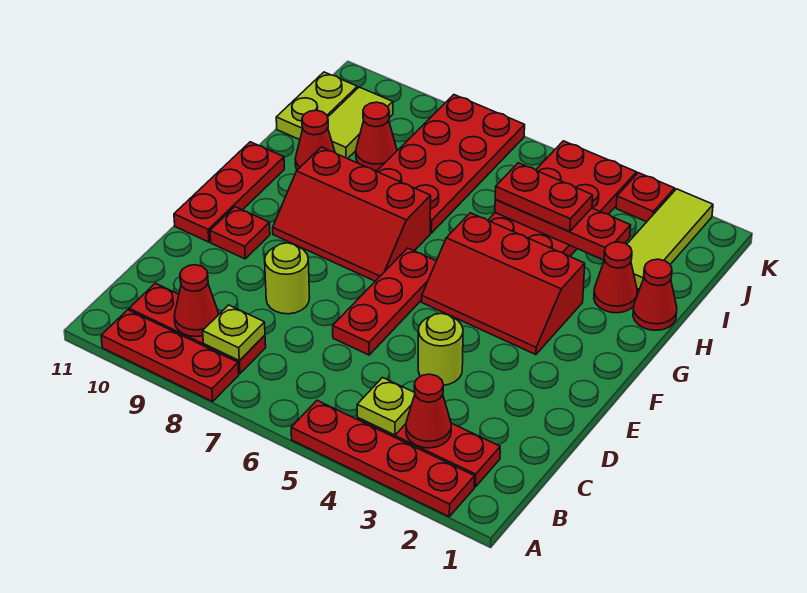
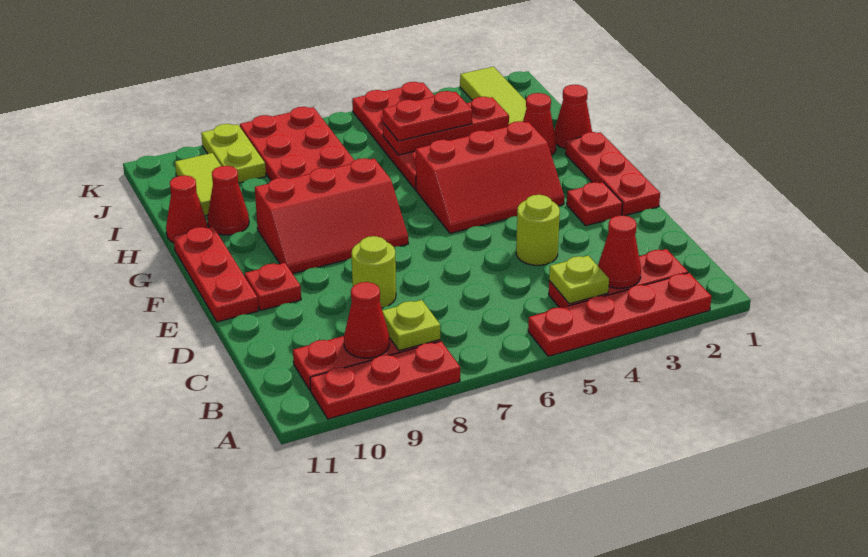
red plate D6:F6 level 1 -> red plate E1:G1 level 1
red cone I9 level 1 -> red cone H11 level 1
lime plate I11:J11 level 1 -> lime plate J9:K9 level 1
red plate K3 level 1 -> red plate E2 level 1

